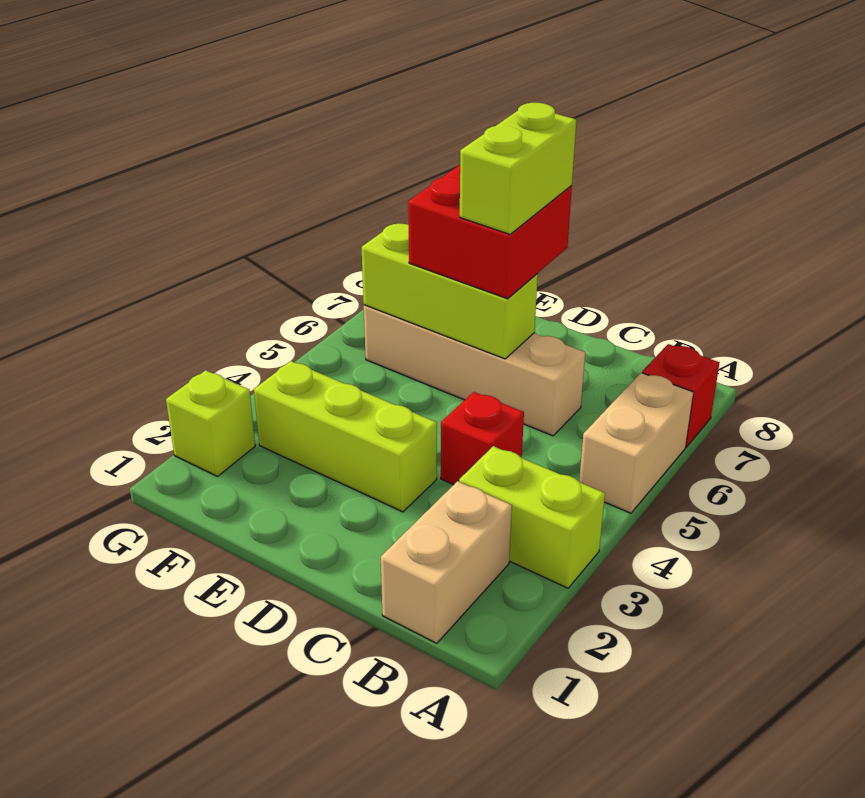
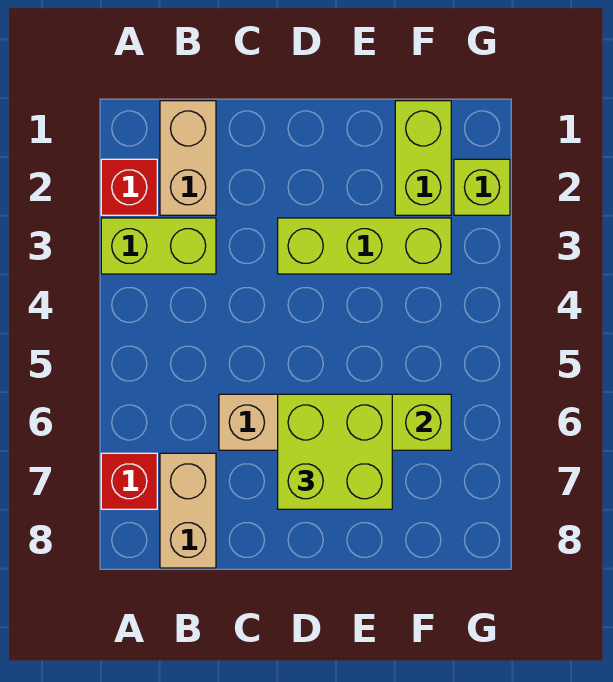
tan brick A5:A6 level 1 -> tan brick B7:B8 level 1
red brick C4 level 1 -> red brick A2 level 1
red brick D6:E7 level 3 -> lime brick D6:E7 level 3
lime brick D6:D7 level 4 -> lime brick F1:F2 level 1

